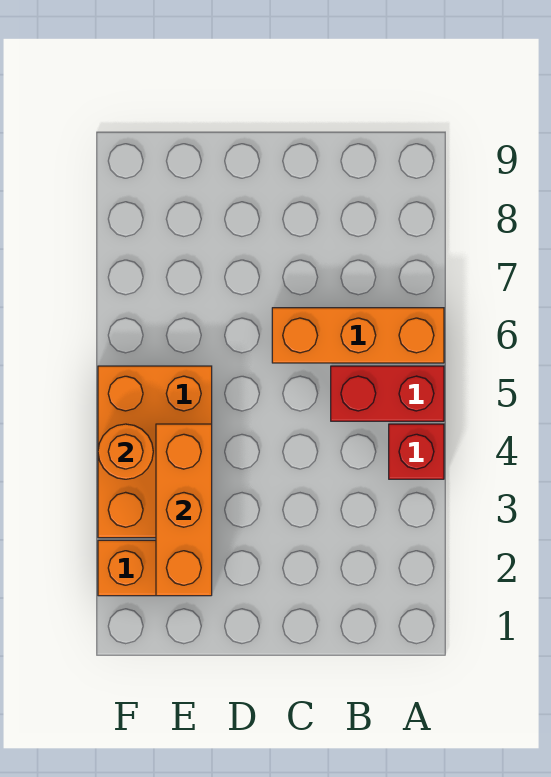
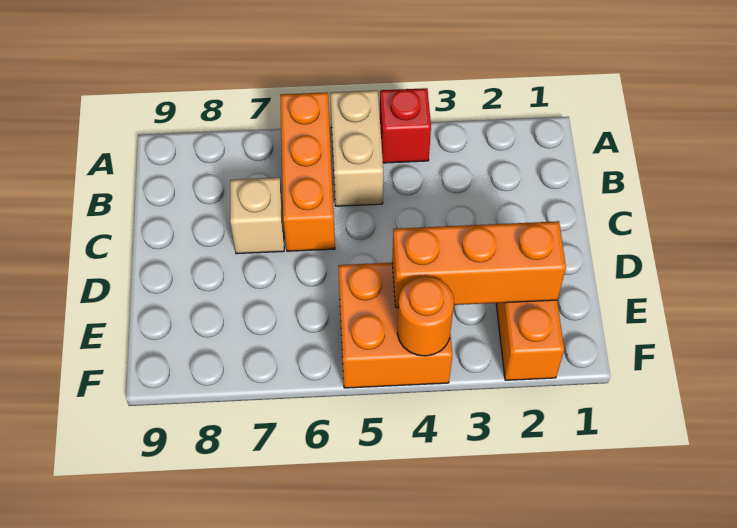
red brick A5:B5 level 1 -> tan brick A5:B5 level 1
none -> tan brick C7 level 1
orange brick E3:F5 level 1 -> orange brick E4:F5 level 1

